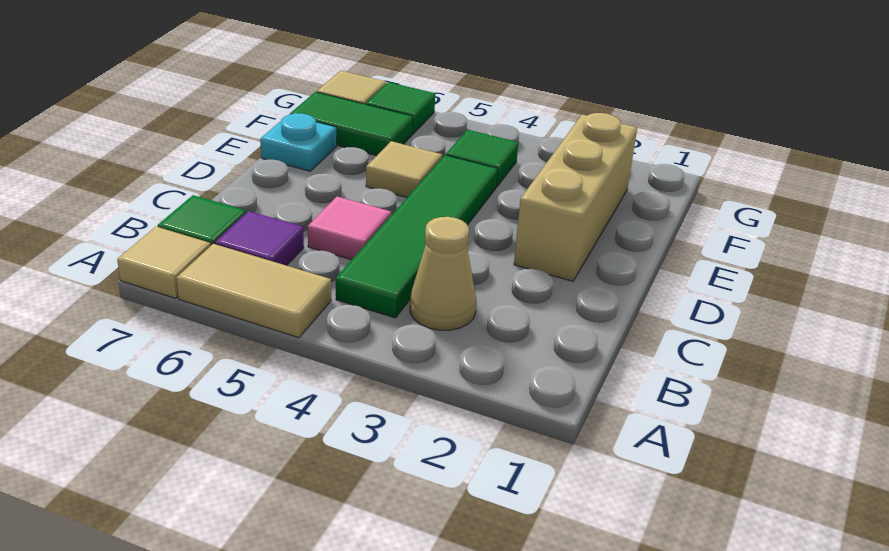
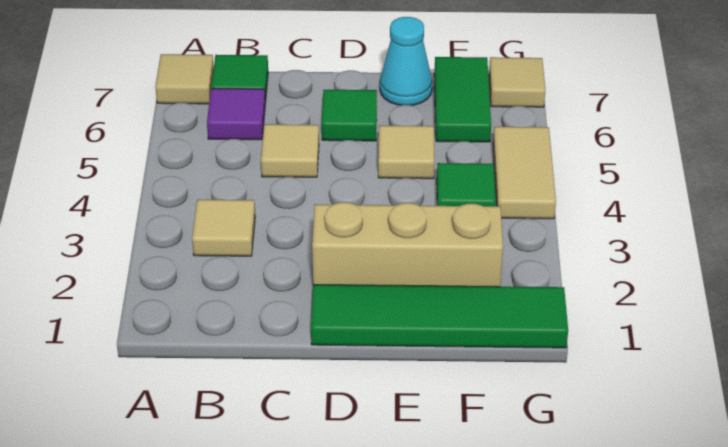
tan tile A5:A6 level 1 -> tan tile G4:G5 level 1
tan cone B3 level 1 -> tan tile B3 level 1
green tile B4:E4 level 1 -> green tile D1:G1 level 1
pink tile C5 level 1 -> tan tile C5 level 1
cyan plate E7 level 1 -> cyan cone E7 level 1
green tile G6 level 1 -> green tile D6 level 1

